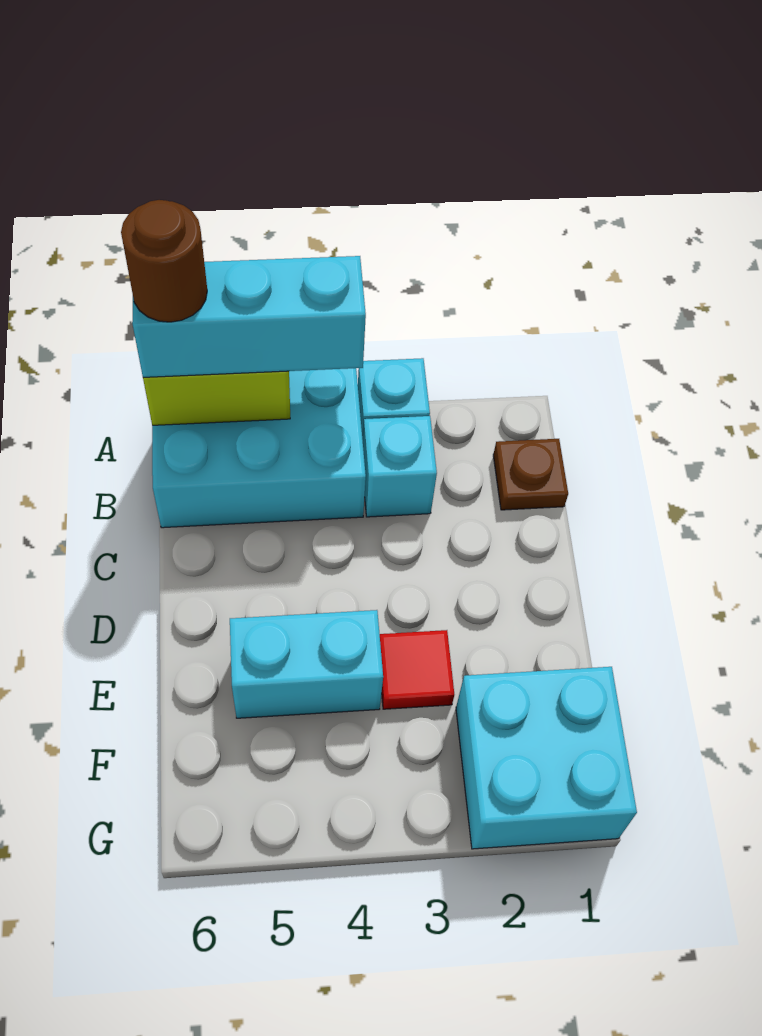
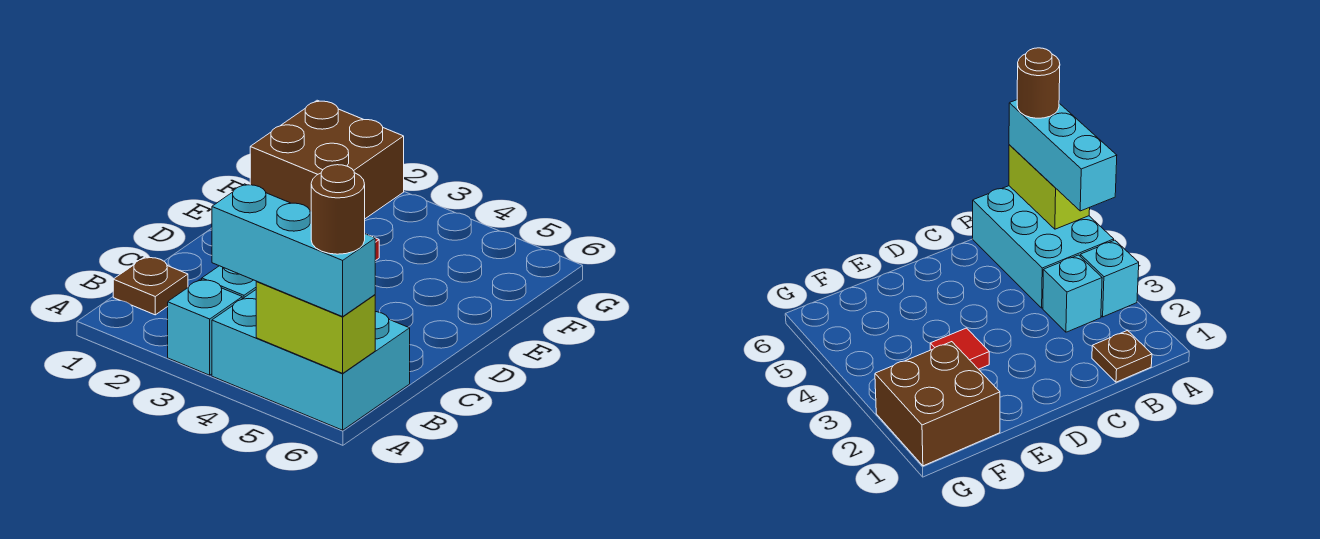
cyan brick E4:E5 level 1 -> none
cyan brick F1:G2 level 1 -> brown brick F1:G2 level 1

